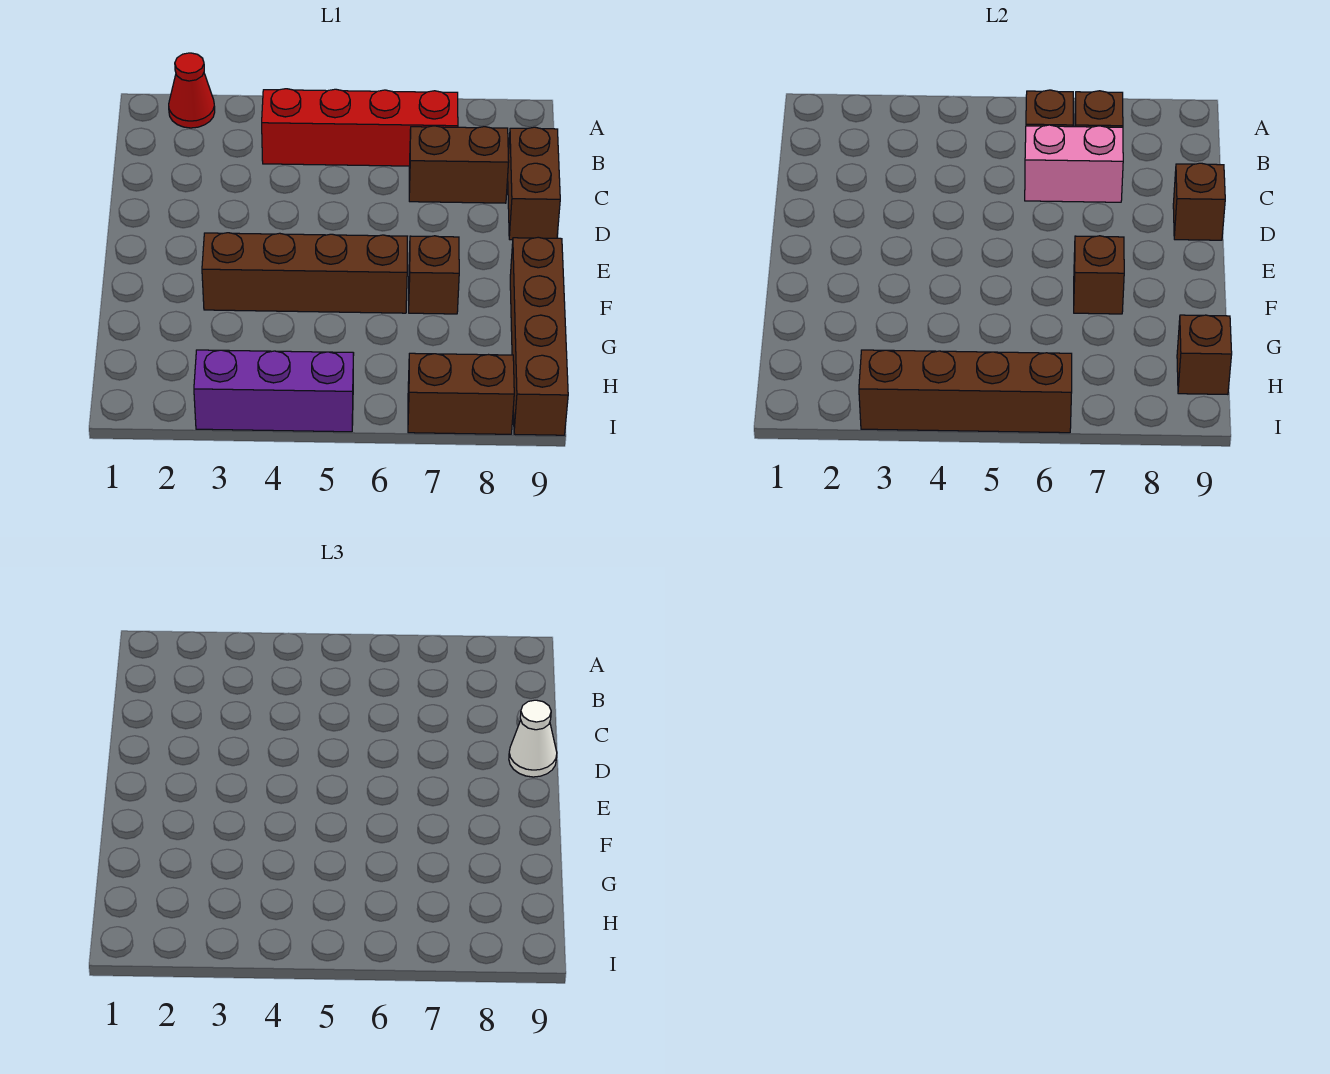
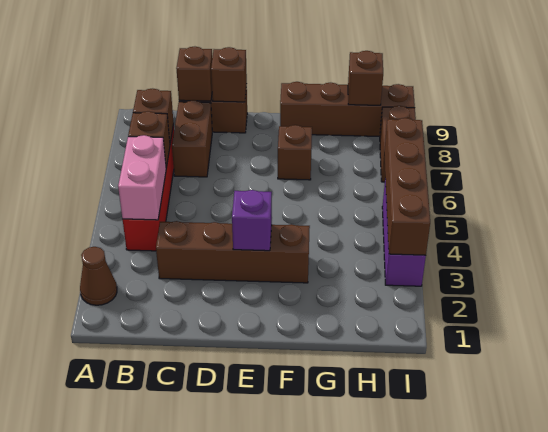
red cone A2 level 1 -> brown cone A2 level 1
pink brick C6:C7 level 2 -> pink brick B4:B5 level 2
white cone D9 level 3 -> none
none -> purple brick E3 level 2
brown brick F3:F6 level 1 -> brown brick C3:F3 level 1
brown brick F7 level 2 -> brown brick C9 level 2

